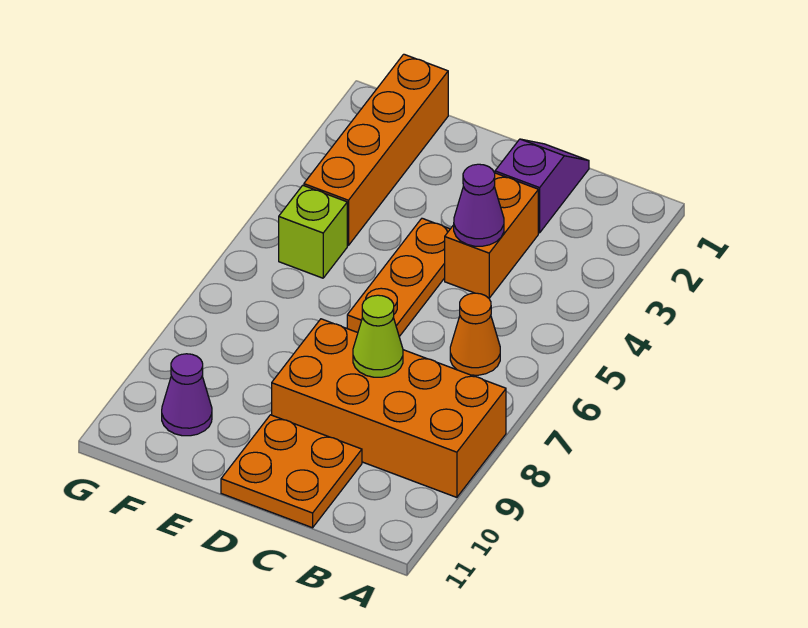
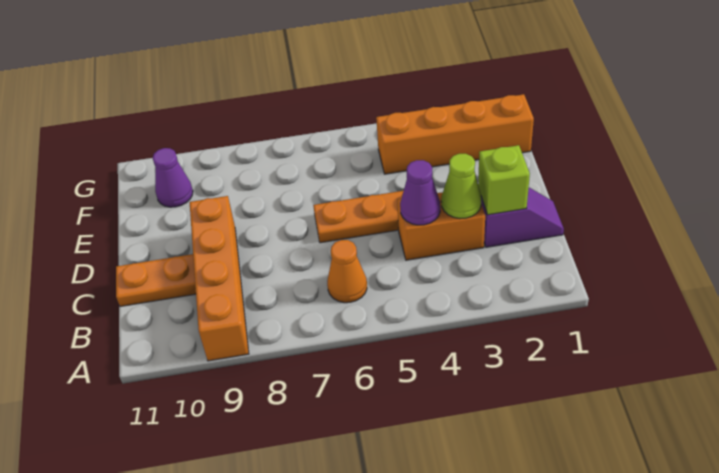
orange brick A8:D9 level 1 -> orange brick A9:D9 level 1
lime cone C8 level 2 -> lime cone C3 level 2
orange plate C10:D11 level 1 -> orange plate C10:C11 level 1
lime brick F5 level 1 -> lime brick C2 level 2

